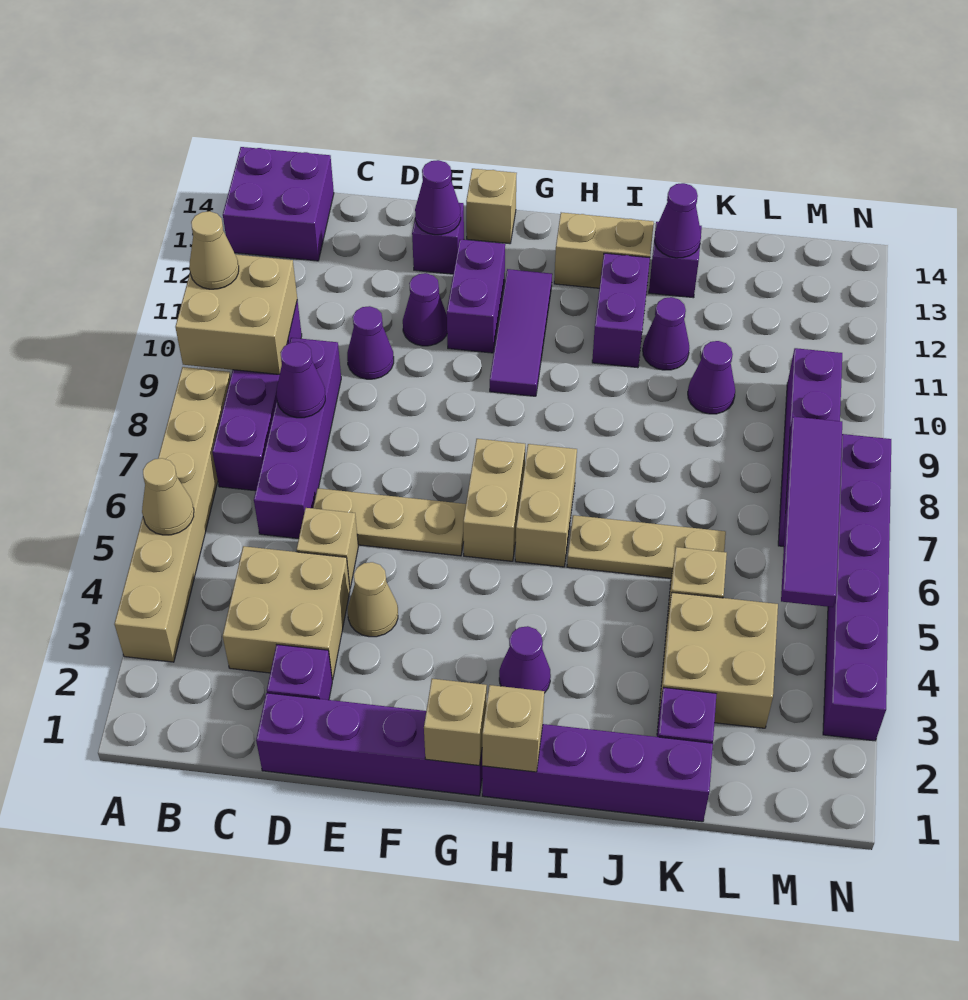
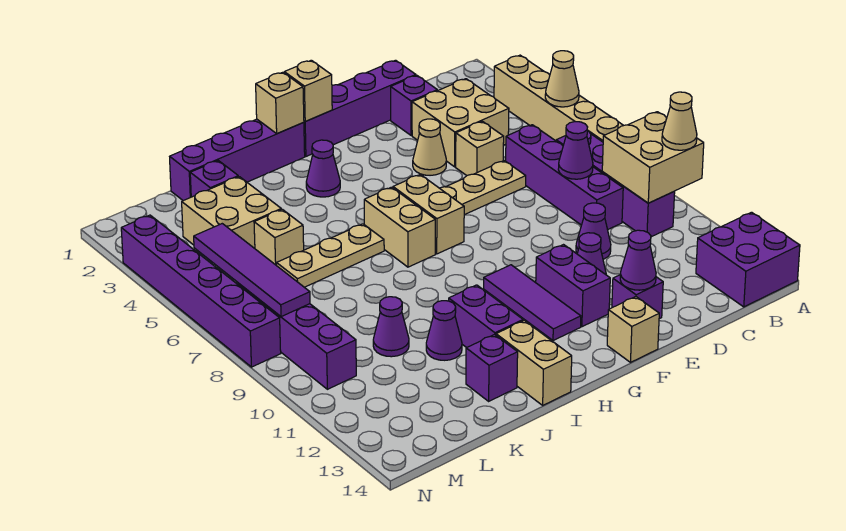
tan brick H13:I13 level 1 -> tan brick I13:I14 level 1
purple cone J13 level 2 -> none

